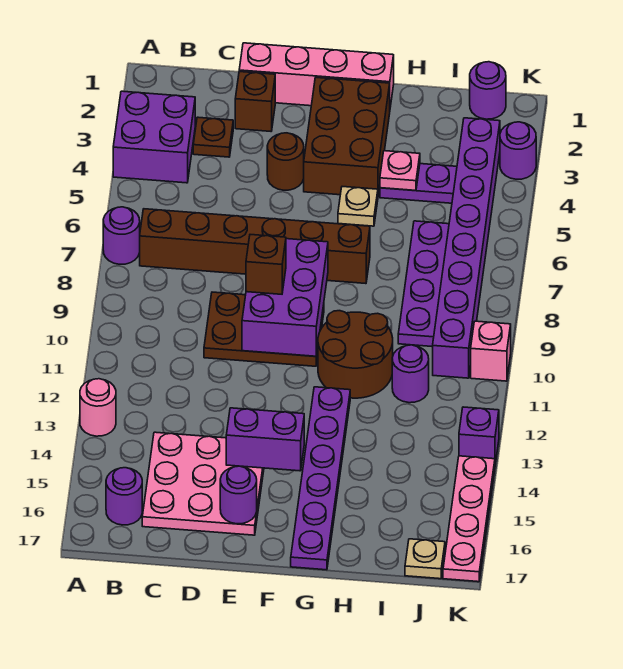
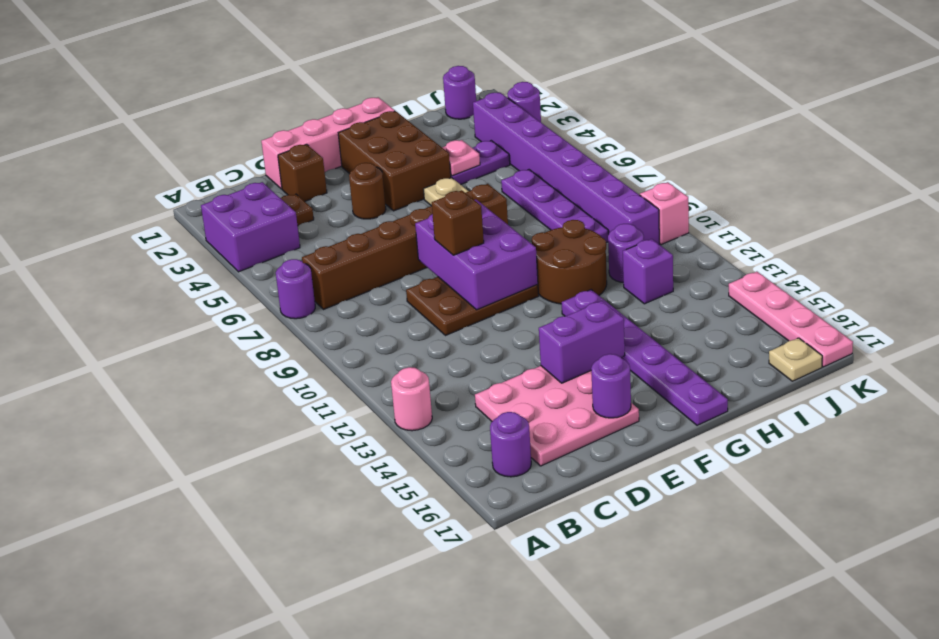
purple brick K13 level 1 -> purple brick I12 level 1

